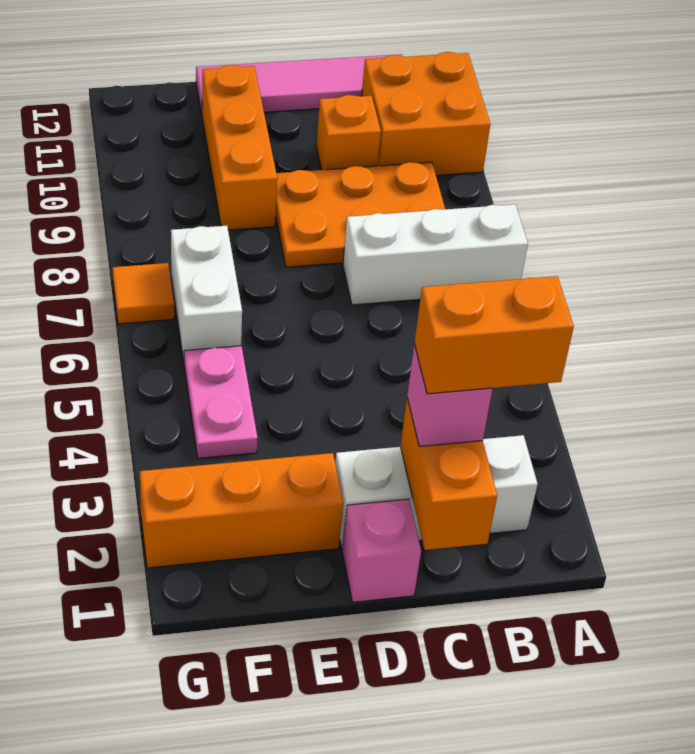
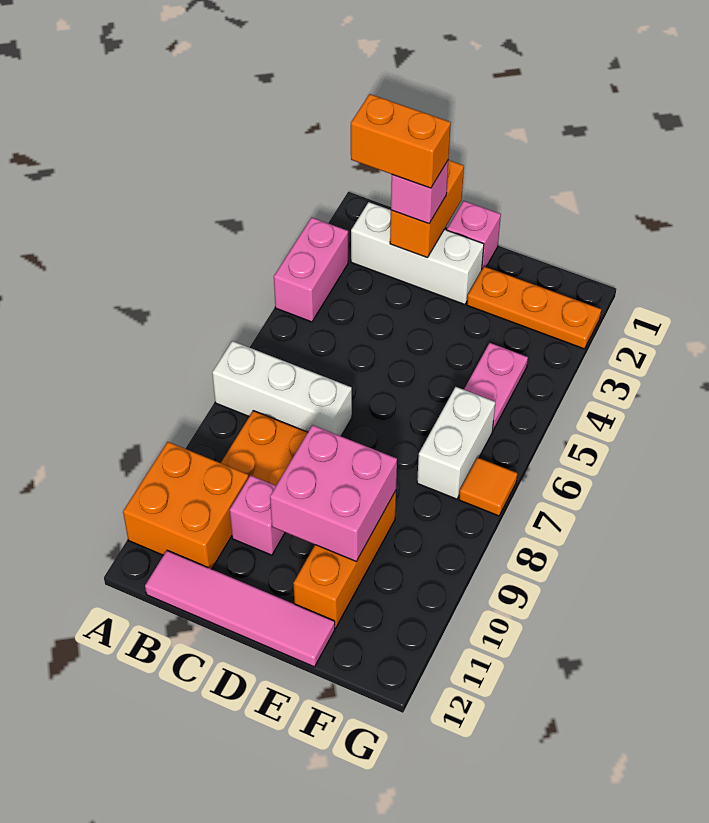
none -> pink brick A3:A4 level 1
orange brick C10 level 1 -> pink brick C10 level 1
none -> pink brick D9:E10 level 2
orange brick E2:G2 level 1 -> orange plate E2:G2 level 1

